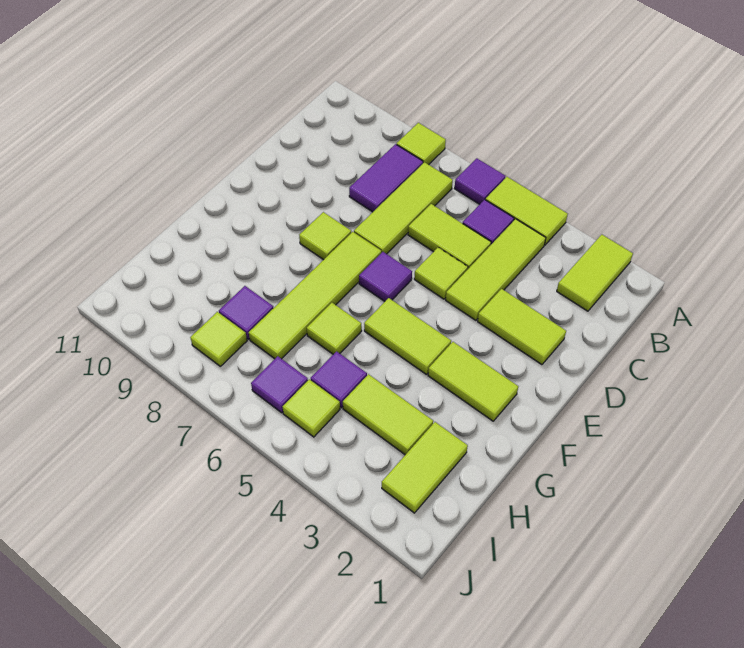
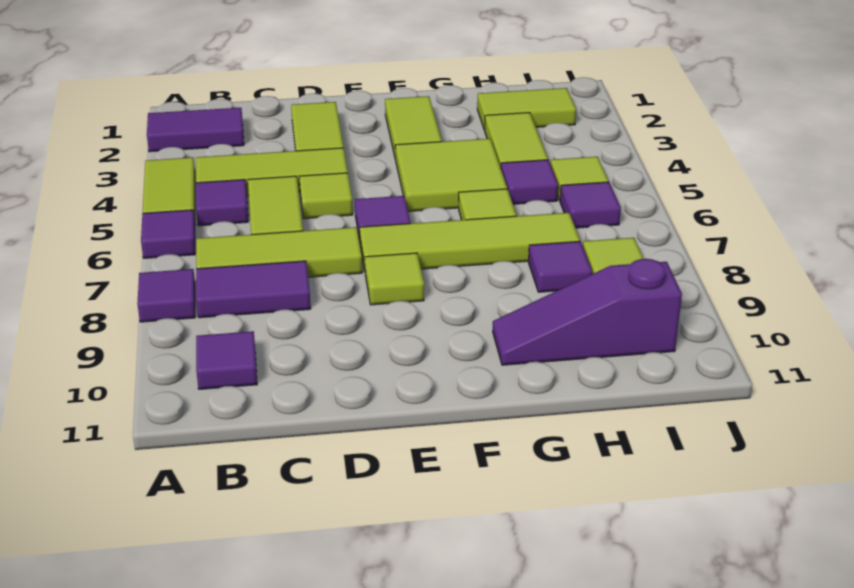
lime tile A2:B2 level 1 -> purple tile A2:B2 level 1
lime tile A8 level 1 -> purple tile A8 level 1
none -> purple tile B10 level 1
lime tile F4:F5 level 1 -> lime tile F4:G5 level 1
none -> purple slope G10:I10 level 1 top I

